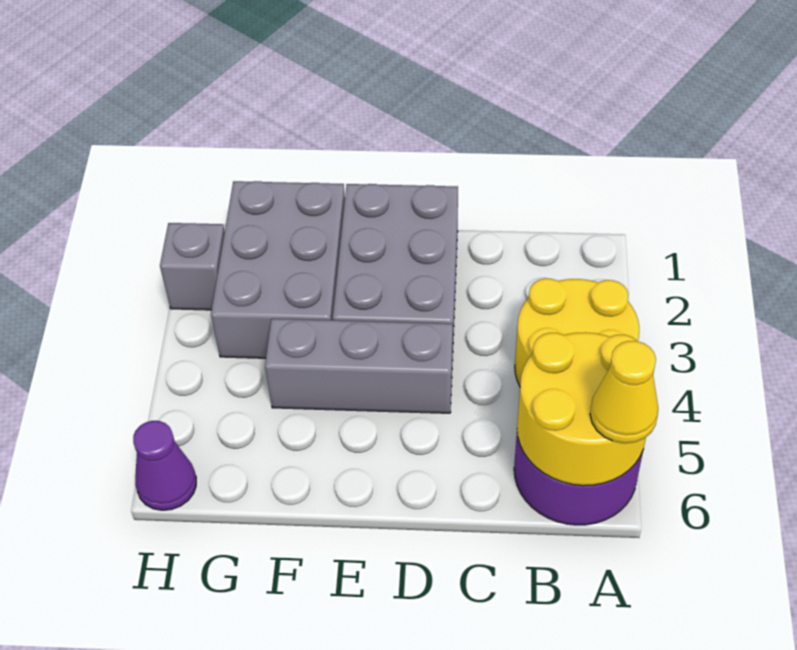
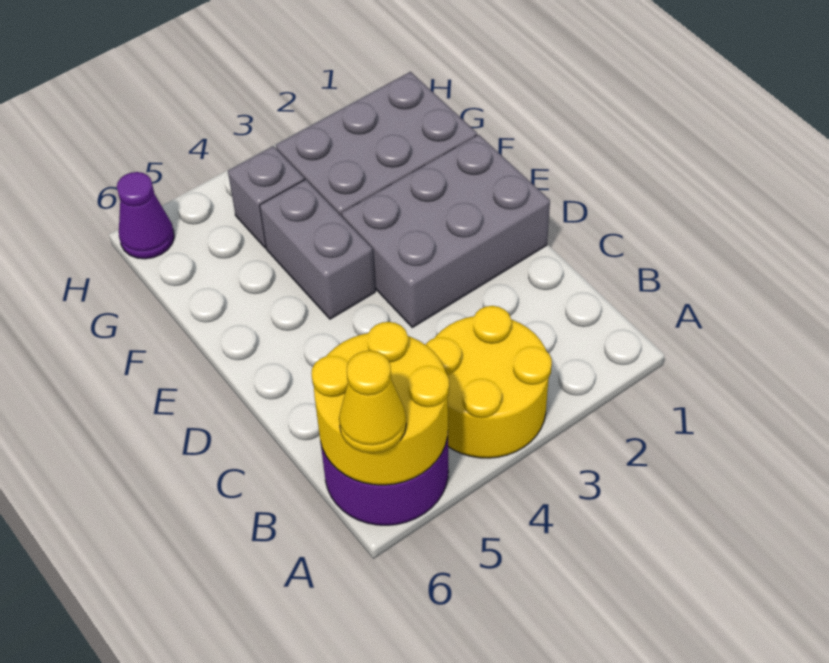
grey brick D4:F4 level 1 -> grey brick E4:F4 level 1
grey brick H2 level 1 -> grey brick G4 level 1

